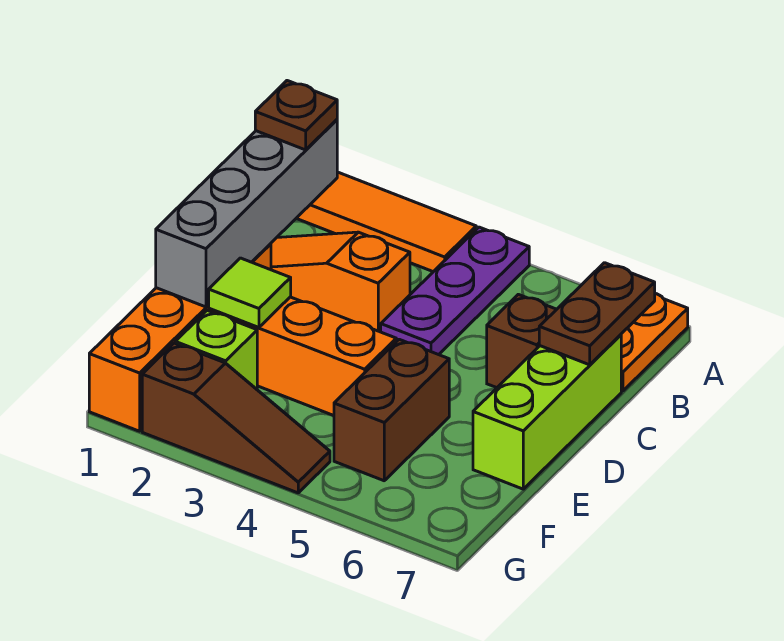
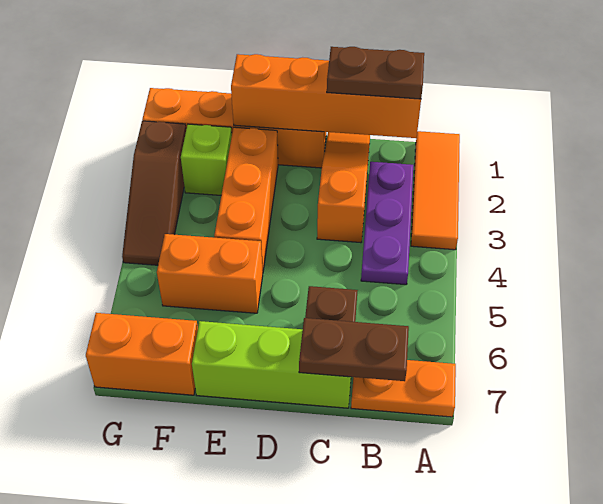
purple plate A4:C4 level 1 -> purple plate B2:B4 level 1
grey brick B1:E1 level 2 -> orange brick B1:E1 level 2
brown plate B1 level 3 -> brown plate B1:C1 level 3
lime tile E2 level 2 -> none
brown brick E5:F5 level 1 -> orange brick E5:F5 level 1
none -> orange brick F7:G7 level 1

